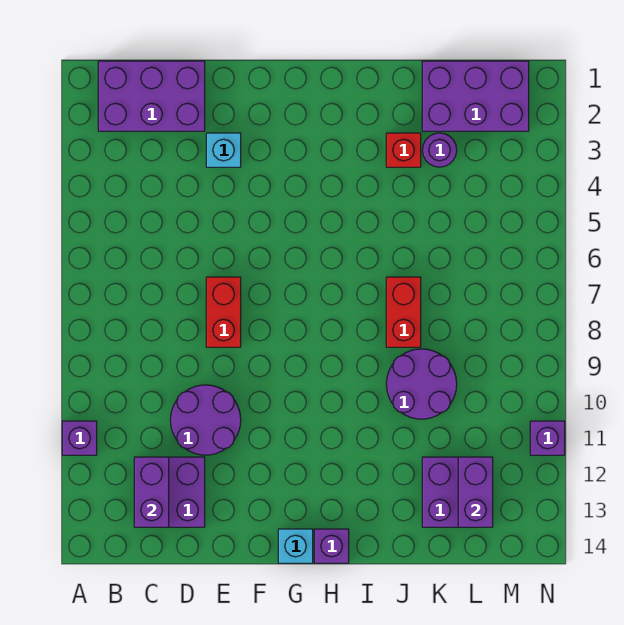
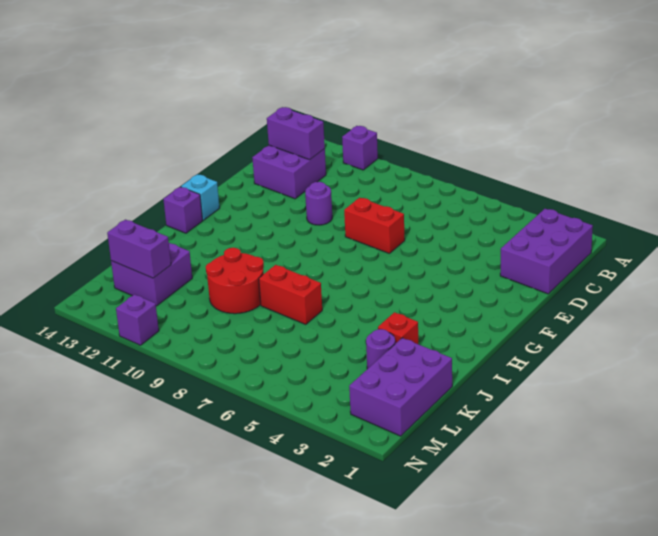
purple round brick D10:E11 level 1 -> purple round brick E10 level 1
cyan brick E3 level 1 -> none
purple round brick J9:K10 level 1 -> red round brick J9:K10 level 1

